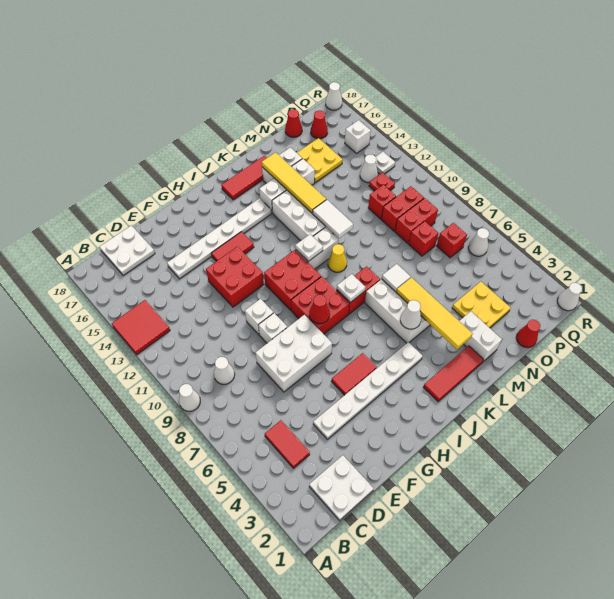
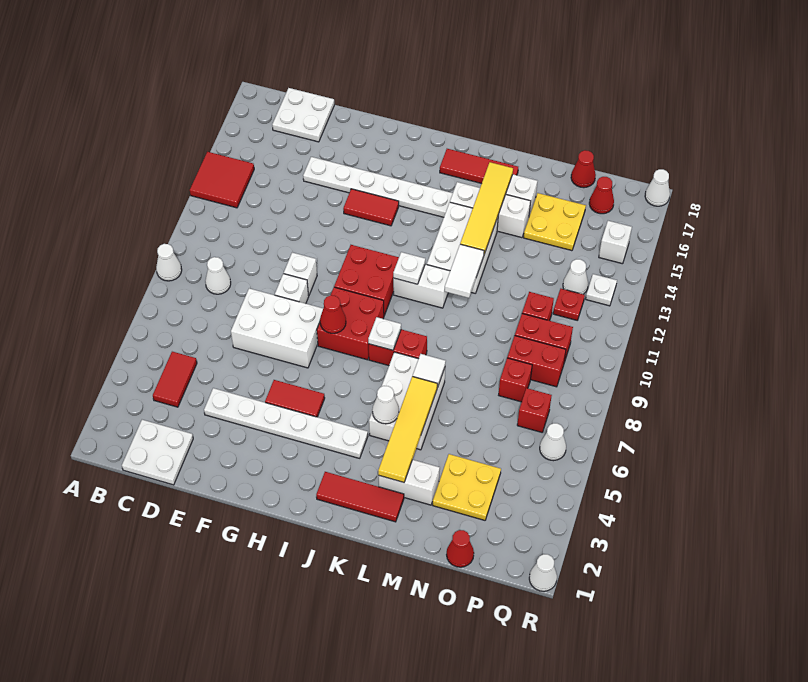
red brick F12:G13 level 1 -> none
yellow cone K10 level 1 -> none
white brick M2:M3 level 1 -> white brick L3:M3 level 1

